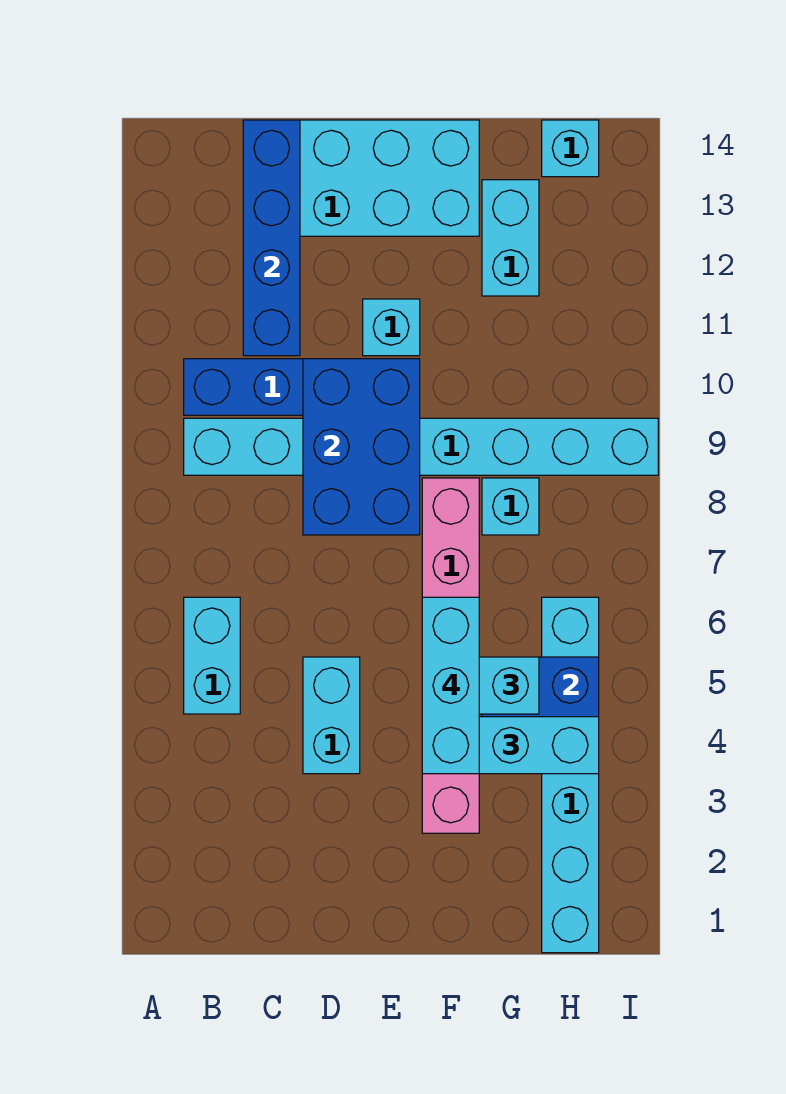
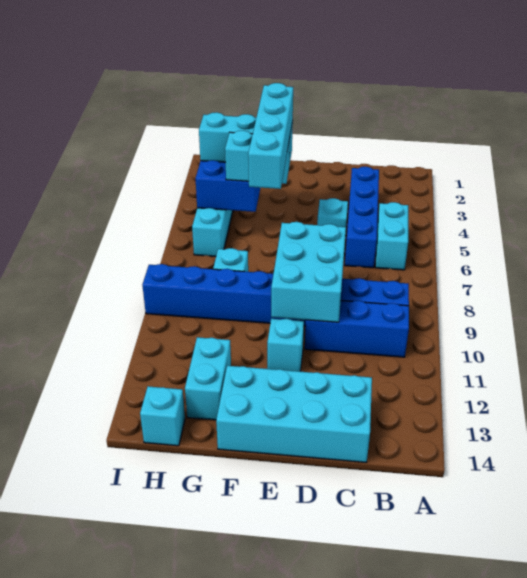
cyan brick B9:I9 level 1 -> blue brick B9:I9 level 1
blue brick C11:C14 level 2 -> blue brick C3:C6 level 1
cyan brick D4:D5 level 1 -> cyan brick D5 level 1
blue brick D8:E10 level 2 -> cyan brick D8:E10 level 2
pink brick F3:F8 level 1 -> none
cyan brick F4:F6 level 4 -> cyan brick F4:F7 level 4

